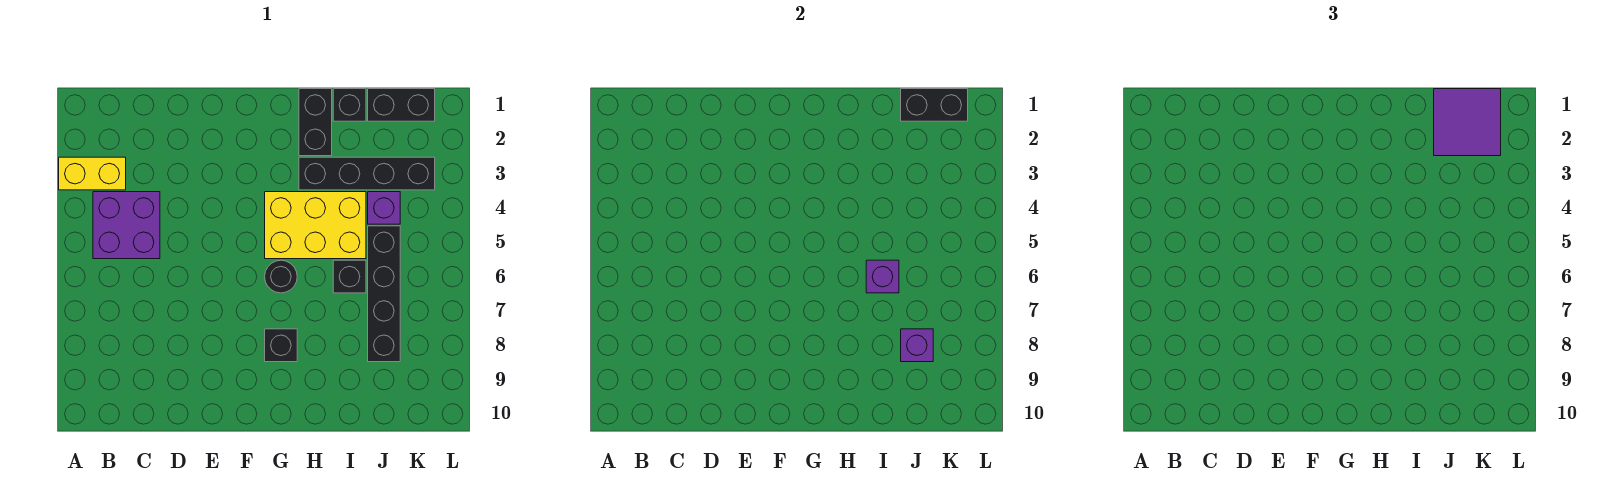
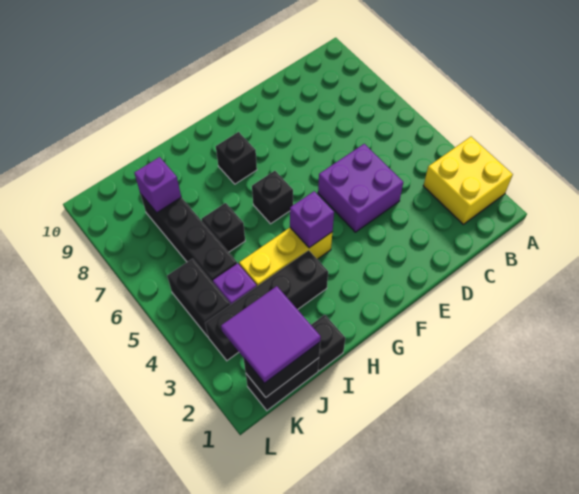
yellow brick A3:B3 level 1 -> yellow brick A2:B3 level 1
purple brick B4:C5 level 1 -> purple brick D4:E5 level 1
yellow brick G4:I5 level 1 -> yellow brick G4:I4 level 1
black round brick G6 level 1 -> black brick G6 level 1
black brick H1:H2 level 1 -> black brick K4:K5 level 1
purple brick I6 level 2 -> purple brick G4 level 2

